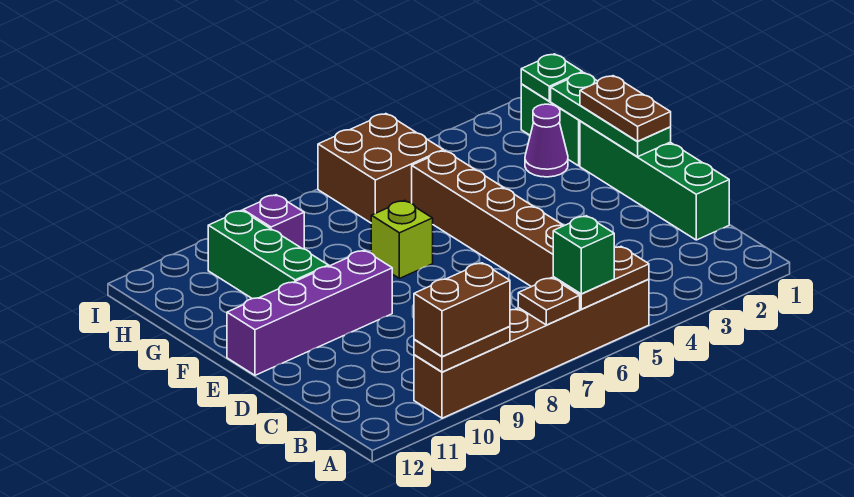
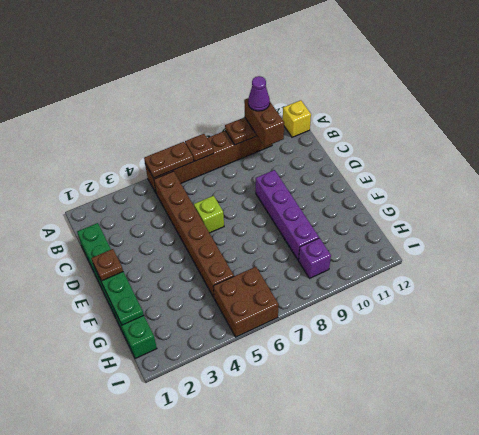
green brick A6 level 3 -> none
brown brick A9:A10 level 3 -> brown brick A10:B10 level 3
none -> yellow brick A12 level 1
brown plate E1:F1 level 3 -> brown plate E1 level 3
purple brick E9:E12 level 1 -> purple brick D9:G9 level 1
lime brick F7 level 1 -> lime brick D6 level 1
green brick F10:H10 level 1 -> none
purple cone G2 level 1 -> purple cone A10 level 4
green plate H1 level 2 -> none

